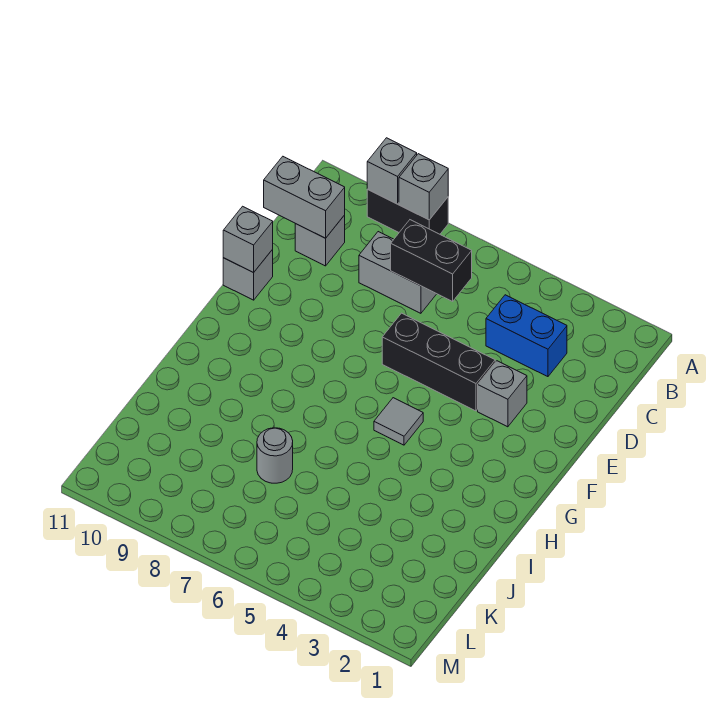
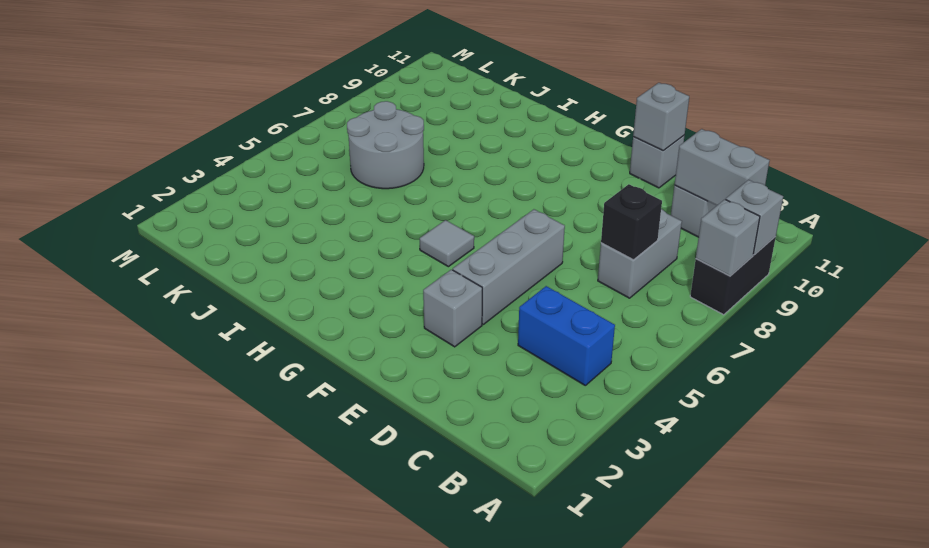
blue brick C3:C4 level 1 -> blue brick B4:C4 level 1
black brick C6:C7 level 2 -> black brick C7 level 2
grey brick C10:C11 level 2 -> grey brick B10:C10 level 2
black brick E4:E6 level 1 -> grey brick E4:E6 level 1
grey round brick J7 level 1 -> grey round brick J6:K7 level 1

